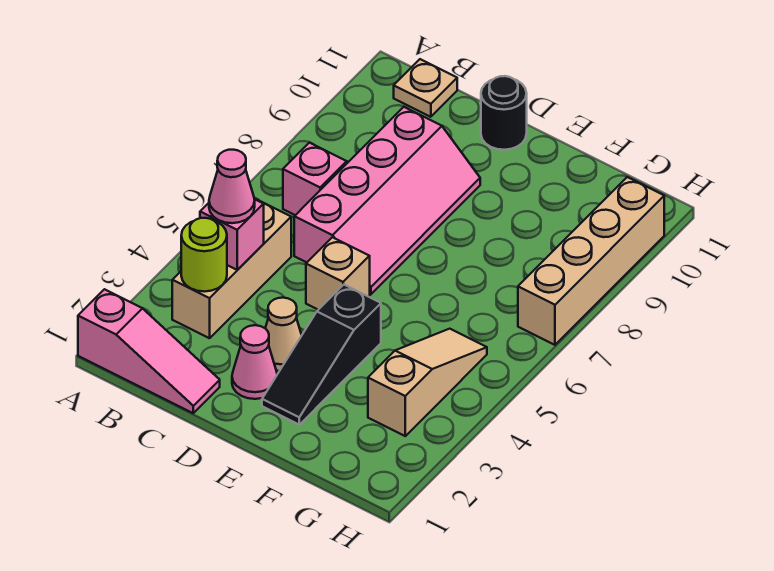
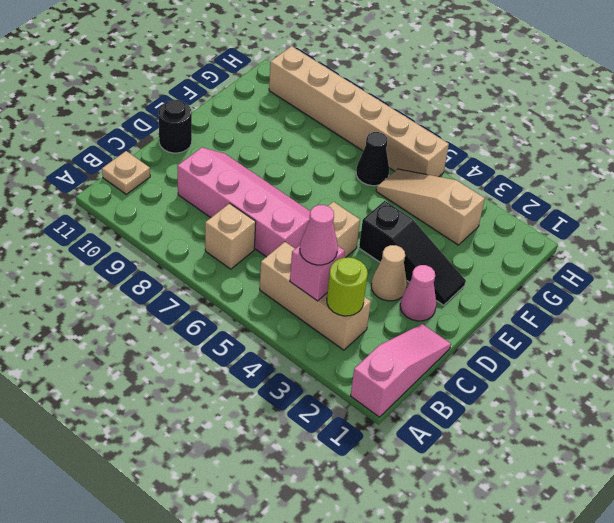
pink brick B7 level 1 -> tan brick B7 level 1
none -> black cone G6 level 1
tan brick H7:H10 level 1 -> tan brick H5:H10 level 1

